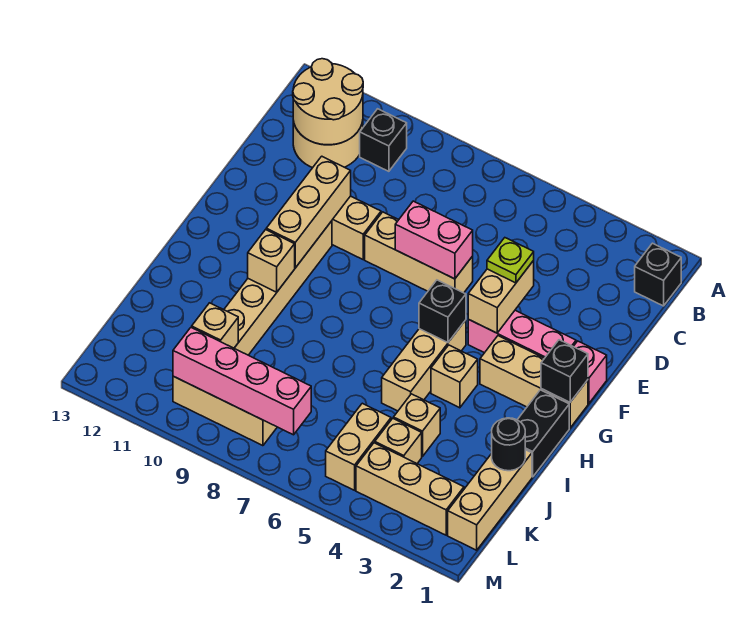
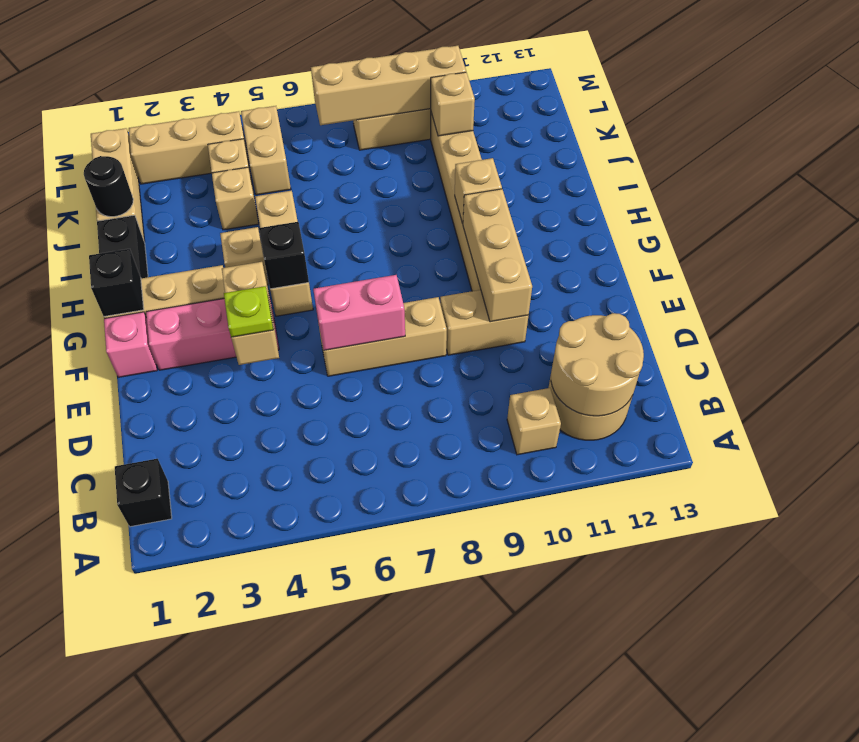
black brick B10 level 1 -> tan brick B10 level 1
pink brick L7:L10 level 2 -> tan brick L7:L10 level 2

